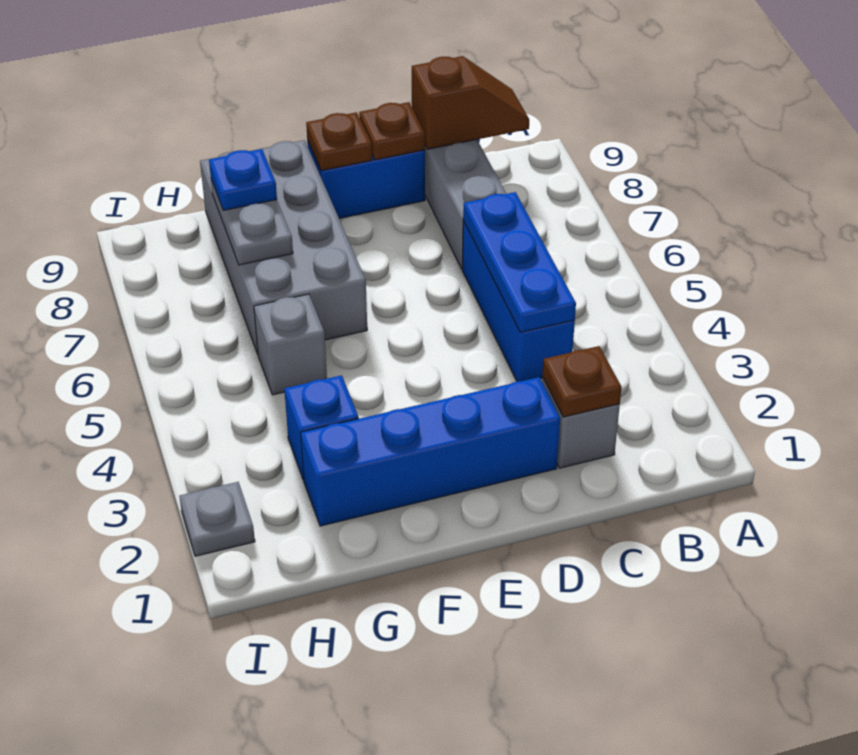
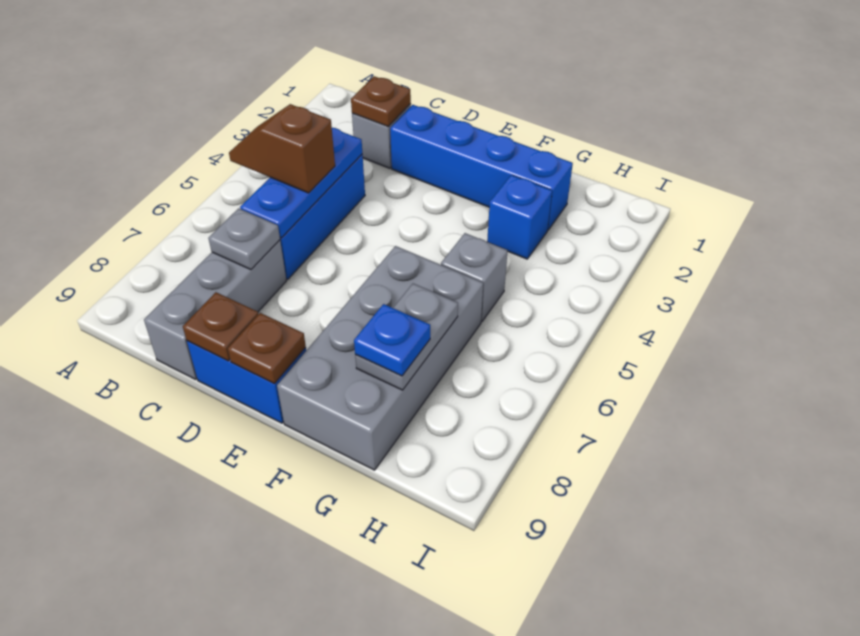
brown slope B9:C9 level 2 top C -> brown slope B5:C5 level 3 top C
grey plate I2 level 1 -> grey plate C7 level 2

